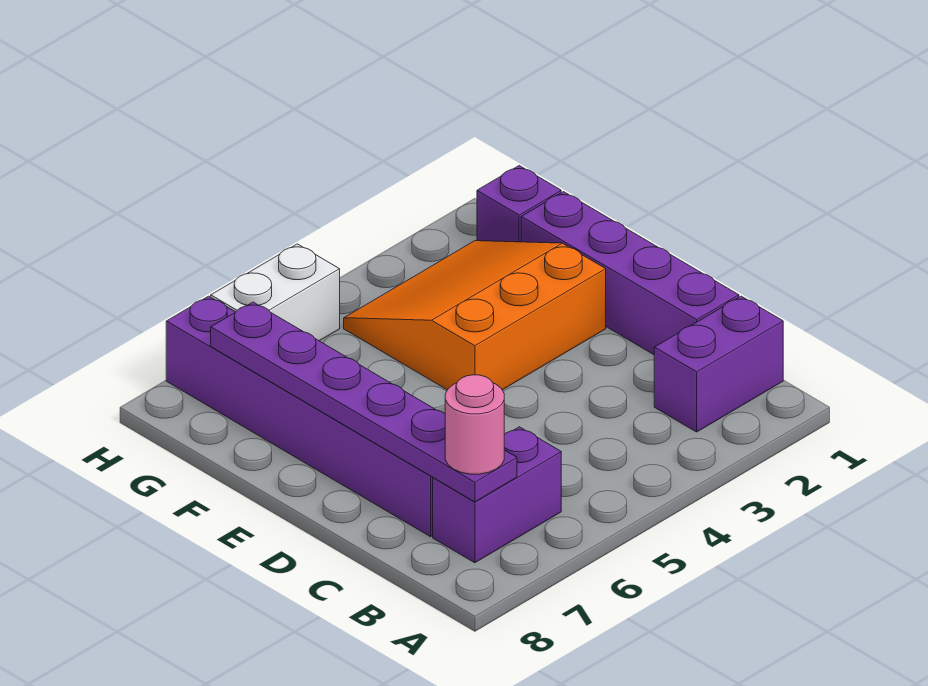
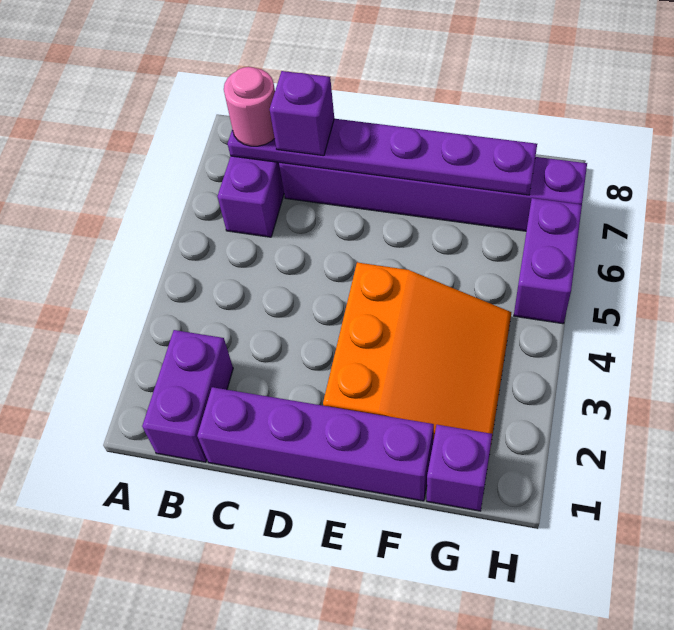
none -> purple brick C7 level 3
white brick H5:H6 level 1 -> purple brick H5:H6 level 1

